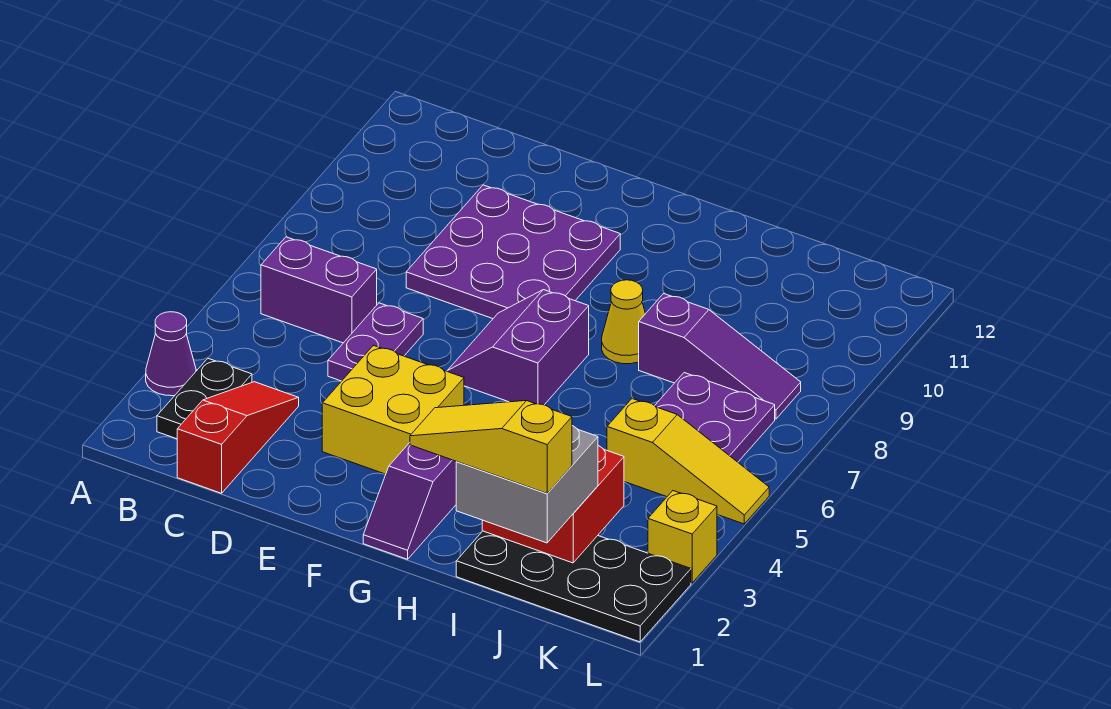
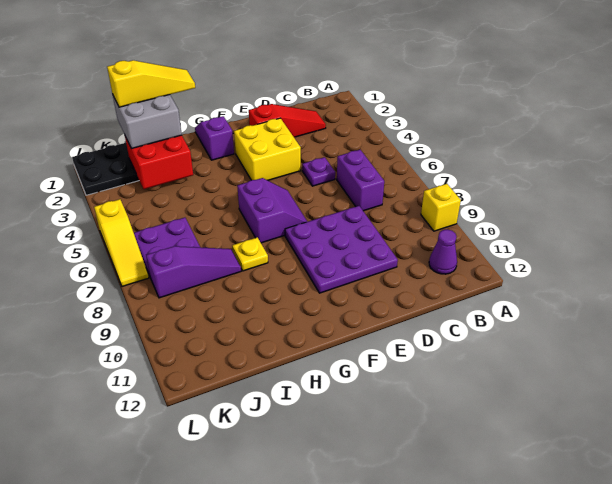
purple cone A3 level 1 -> purple cone B11 level 1
black plate B2:B3 level 1 -> none
purple brick B6:C6 level 1 -> purple brick C6:C7 level 1
red slope C1:C3 level 1 top 1 -> red slope C2:E2 level 1 top E
purple plate D5:D6 level 1 -> purple plate D5 level 1
yellow cone H8 level 1 -> yellow plate H8 level 1
purple slope I8:K8 level 1 top I -> purple slope I8:K8 level 1 top K
yellow slope J5:L5 level 1 top J -> yellow slope L5:L7 level 1 top 5
yellow brick L3 level 1 -> yellow brick A9 level 1

